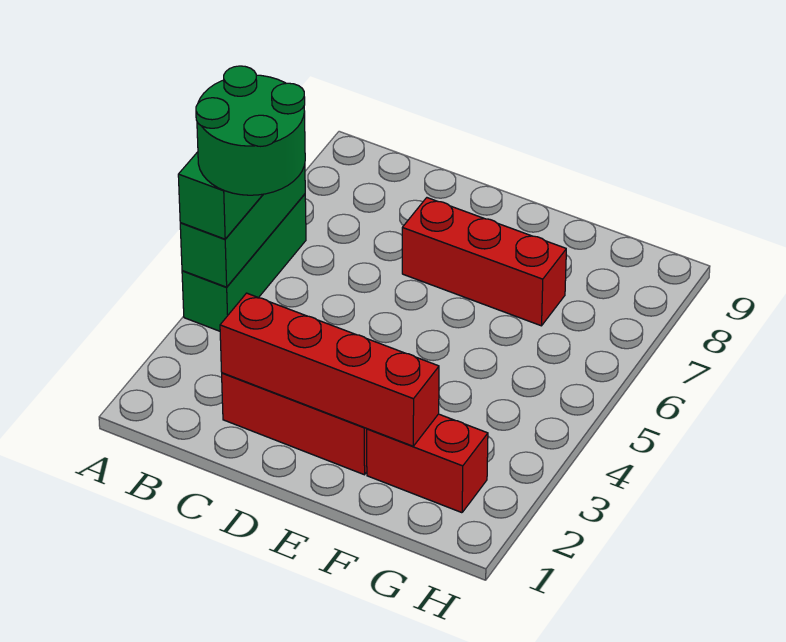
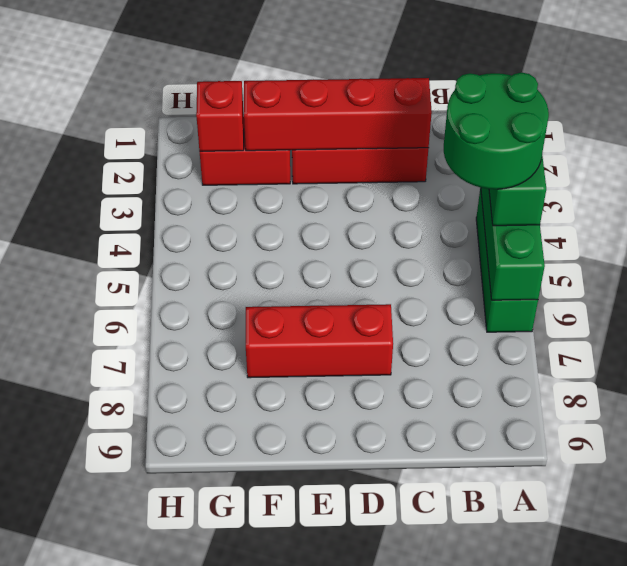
none -> red brick G2 level 2

